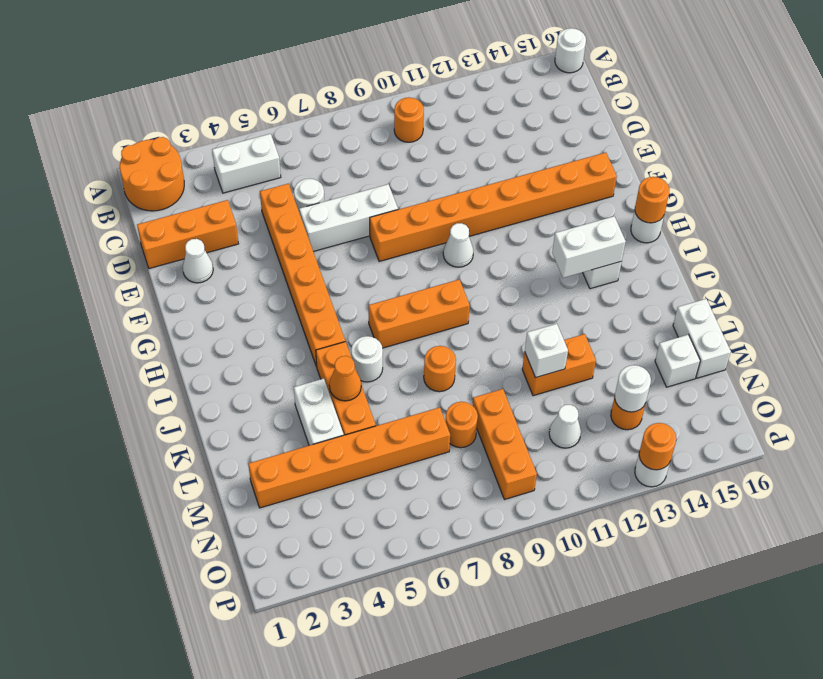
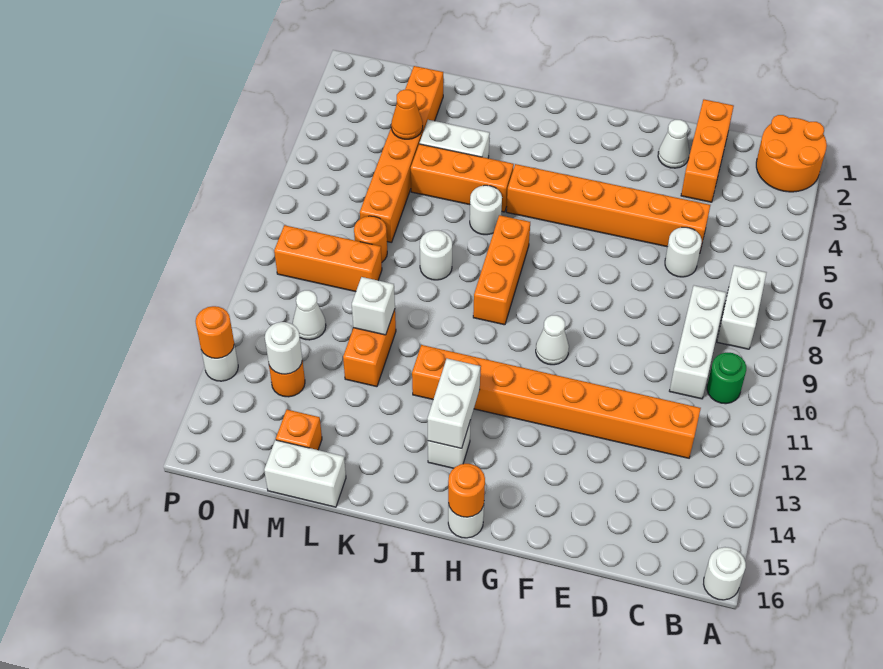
white brick B4:B5 level 1 -> white brick B7:B8 level 1
orange round brick B10 level 1 -> green round brick B10 level 1
white brick E6:E8 level 1 -> white brick C8:C10 level 1
orange brick F8:F15 level 1 -> orange brick C12:J12 level 1
orange cone K5 level 2 -> orange cone M4 level 2
orange round brick K8 level 1 -> white round brick K8 level 1
white brick M15 level 1 -> orange brick M15 level 1

